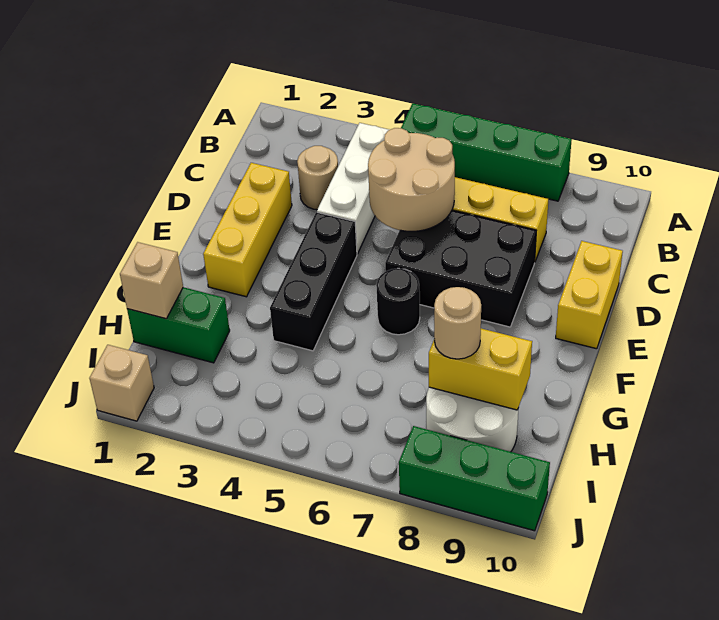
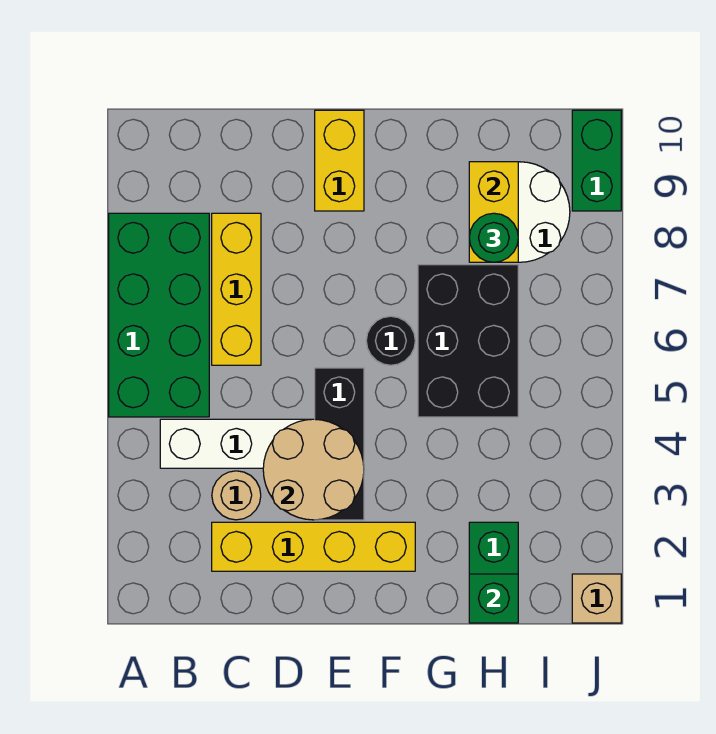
green brick A5:A8 level 1 -> green brick A5:B8 level 1
tan round brick C5:D6 level 2 -> tan round brick D3:E4 level 2
yellow brick D2:F2 level 1 -> yellow brick C2:F2 level 1
black brick D6:E8 level 1 -> black brick G5:H7 level 1
yellow brick D10:E10 level 1 -> yellow brick E9:E10 level 1
black brick E4:G4 level 1 -> black brick E3:E5 level 1
tan brick H1 level 2 -> green brick H1 level 2
tan round brick H8 level 3 -> green round brick H8 level 3
green brick J8:J10 level 1 -> green brick J9:J10 level 1

